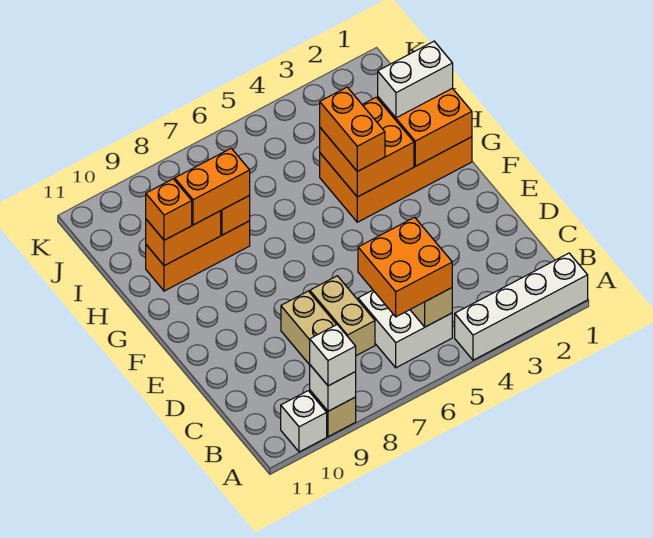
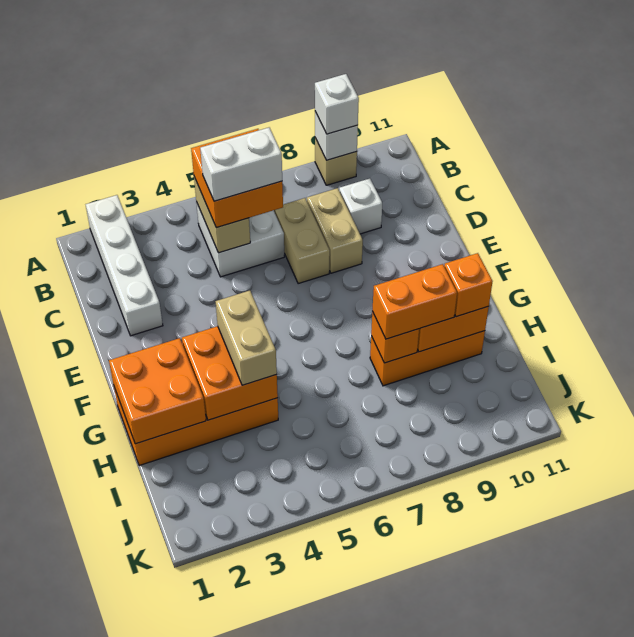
white brick A1:A4 level 1 -> white brick A2:D2 level 1
white brick A10 level 1 -> white brick C9 level 1
orange brick G4:H4 level 3 -> tan brick G4:H4 level 3
white brick H1:H2 level 3 -> white brick C5:C6 level 4

